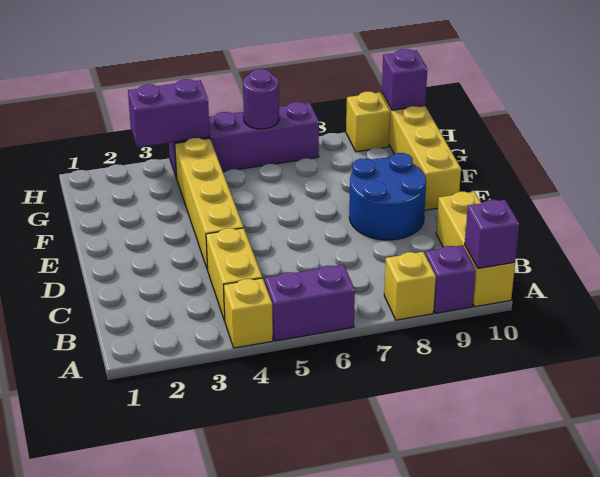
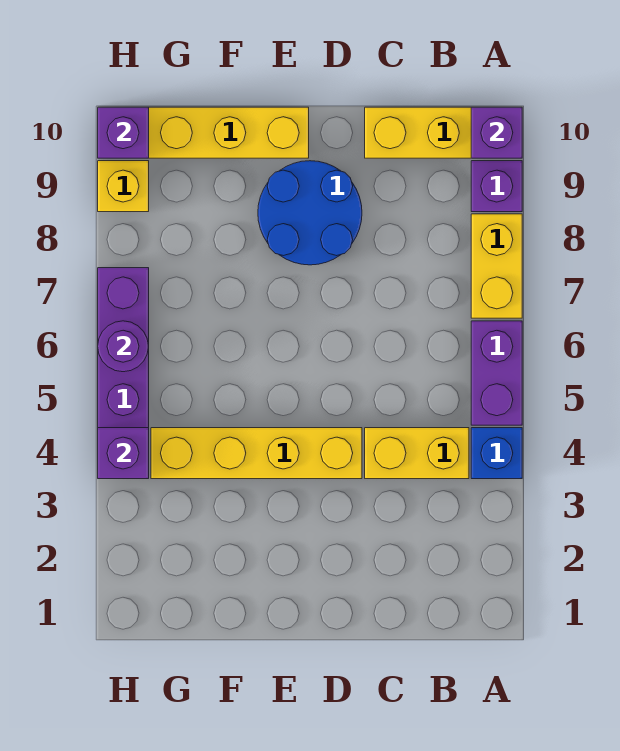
yellow brick A4 level 1 -> blue brick A4 level 1
yellow brick A8 level 1 -> yellow brick A7:A8 level 1
purple brick H3:H4 level 2 -> purple brick H4 level 2

